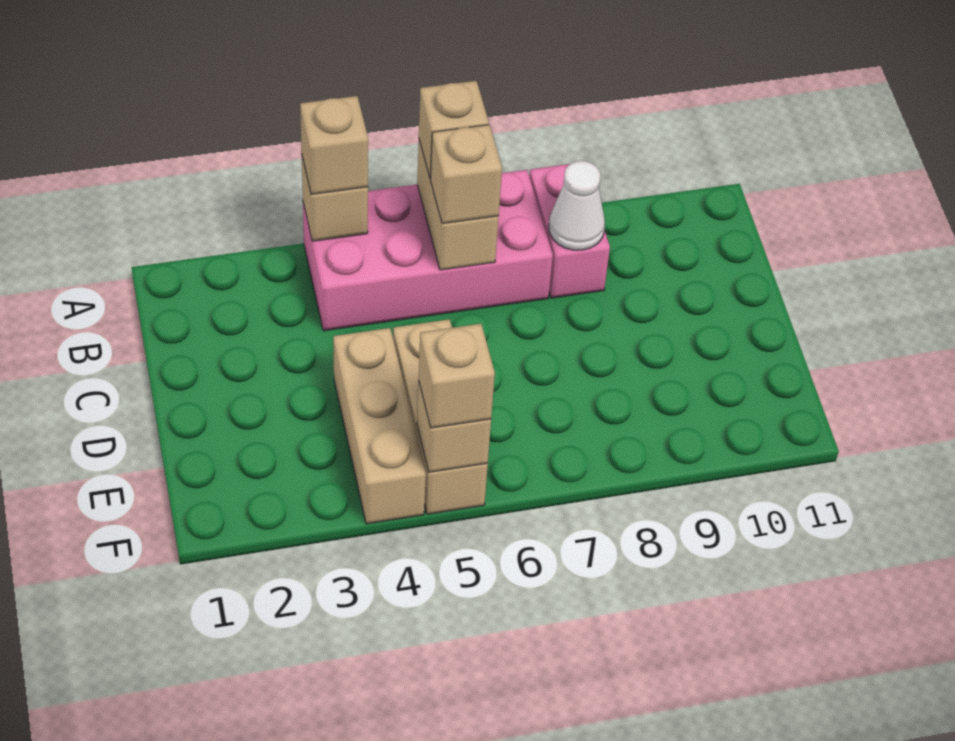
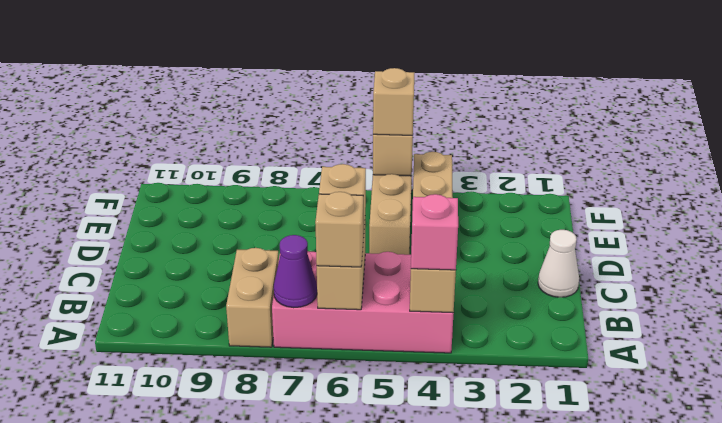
tan brick A4 level 3 -> pink brick A4 level 3
none -> purple cone A7 level 2
pink brick A8:B8 level 1 -> tan brick A8:B8 level 1
white cone B8 level 2 -> white cone C1 level 1

